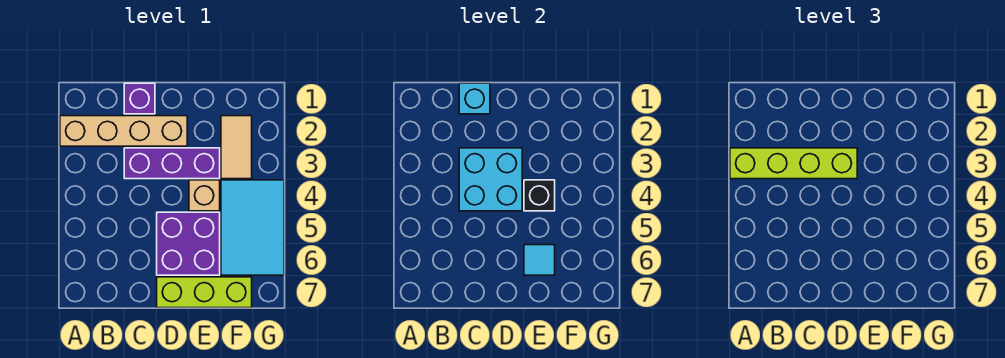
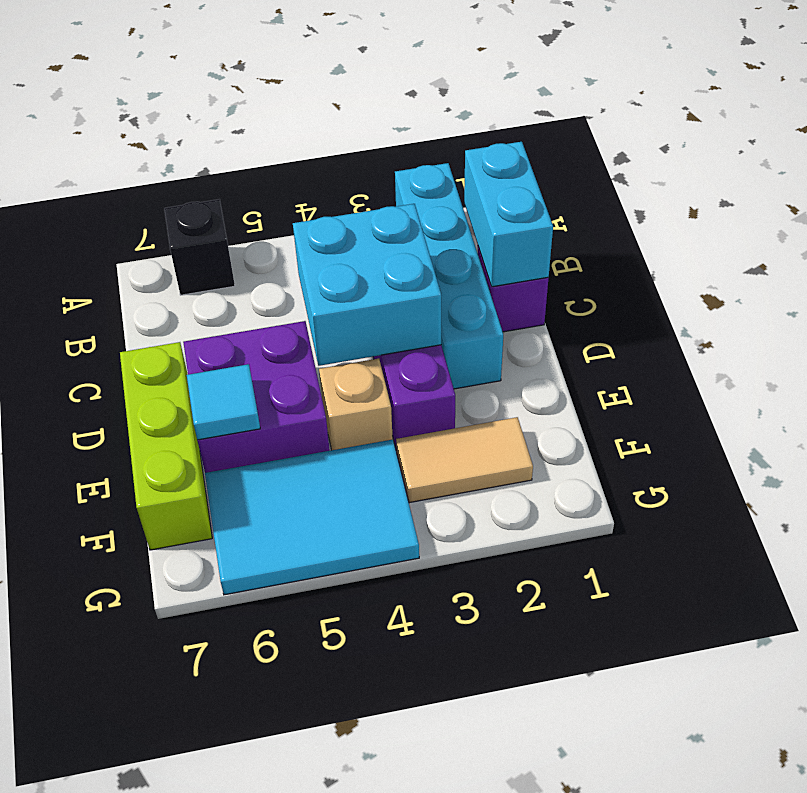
tan brick A2:D2 level 1 -> cyan brick A2:D2 level 1
lime brick A3:D3 level 3 -> none
cyan brick C1 level 2 -> cyan brick B1:C1 level 2
black brick E4 level 2 -> black brick A6 level 1

